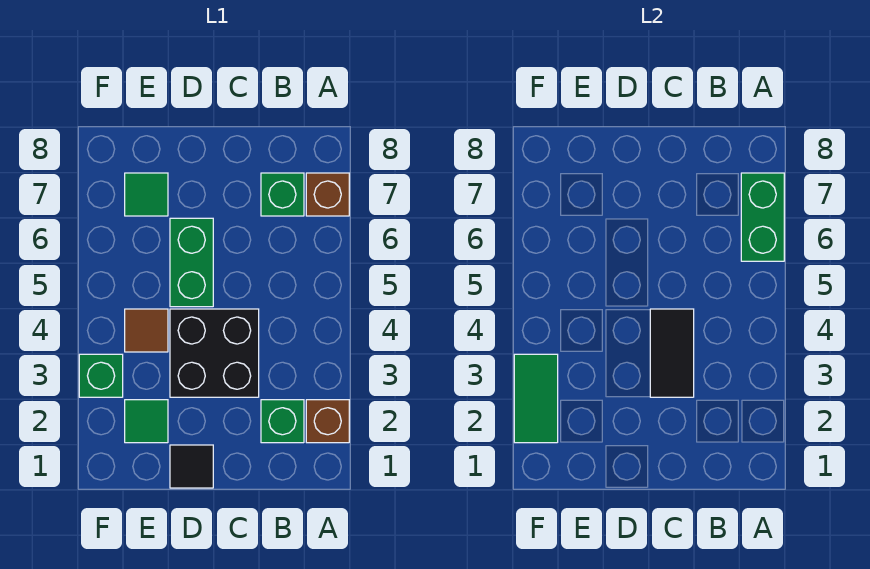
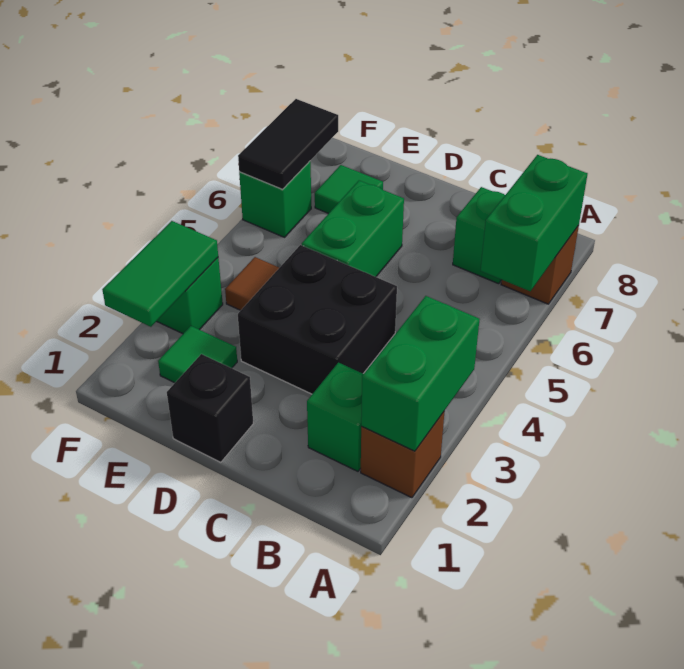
none -> green brick A2:A3 level 2
black tile C3:C4 level 2 -> black tile F6:F7 level 2
black tile D1 level 1 -> black brick D1 level 1
none -> green brick F6 level 1

